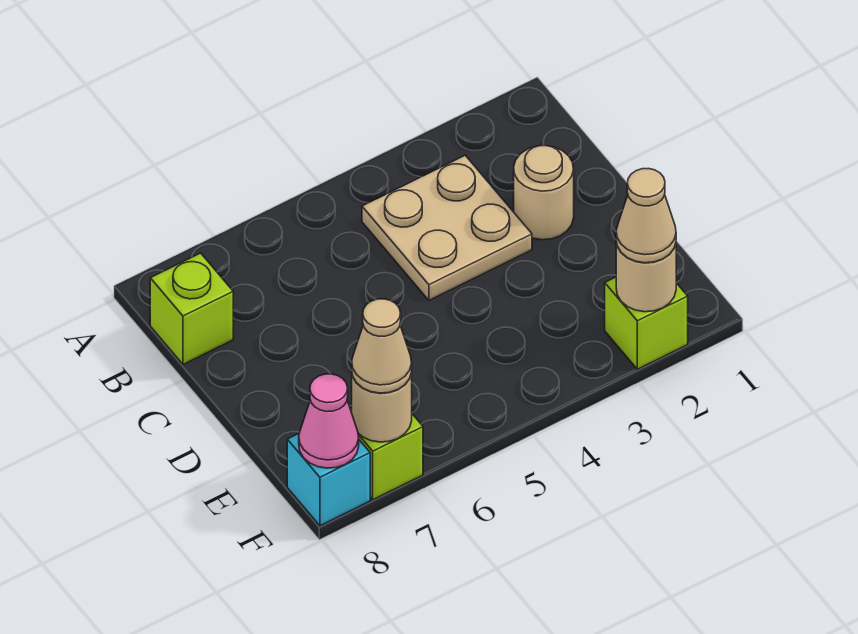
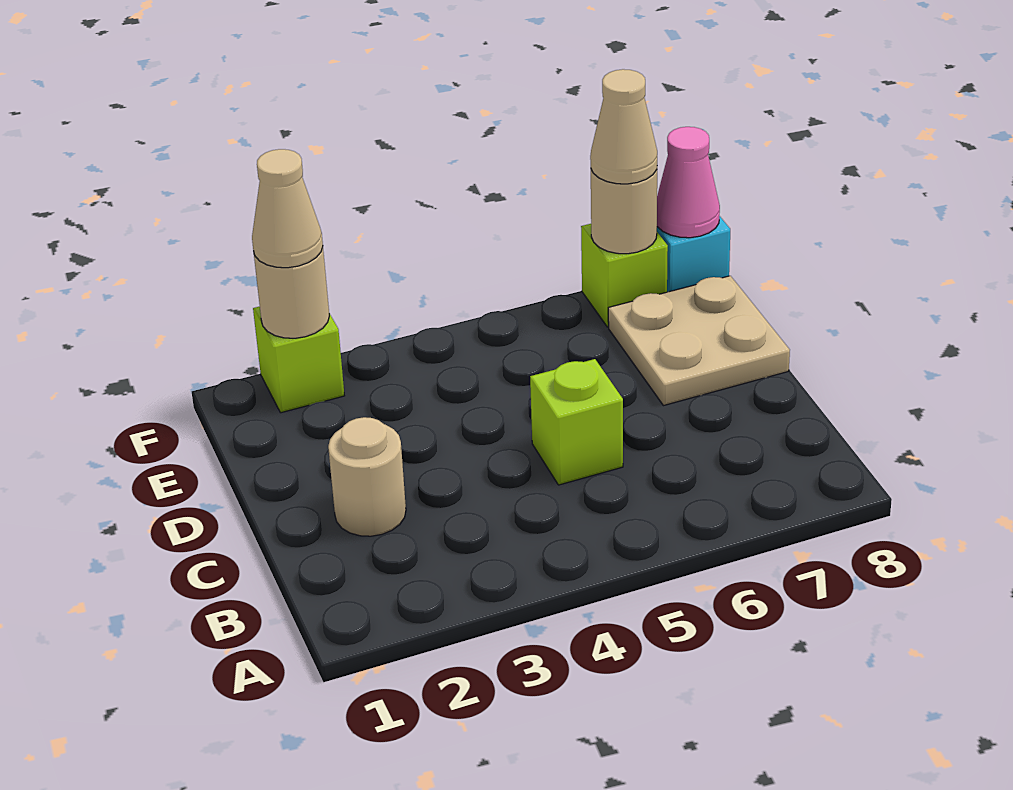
tan plate B3:C4 level 1 -> tan plate D7:E8 level 1
lime brick B8 level 1 -> lime brick C5 level 1

